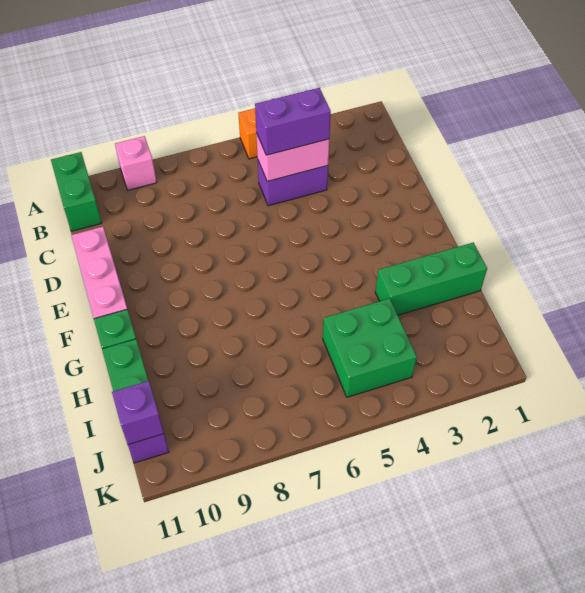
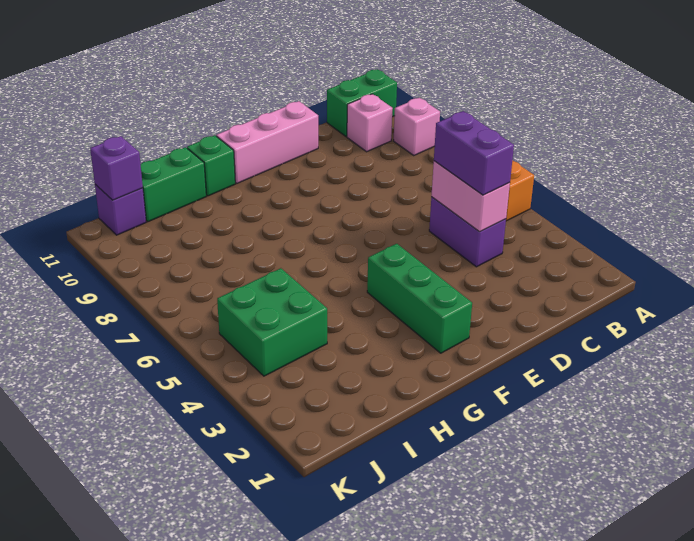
none -> pink brick B10 level 1
green brick H1:H3 level 1 -> green brick F2:F4 level 1

